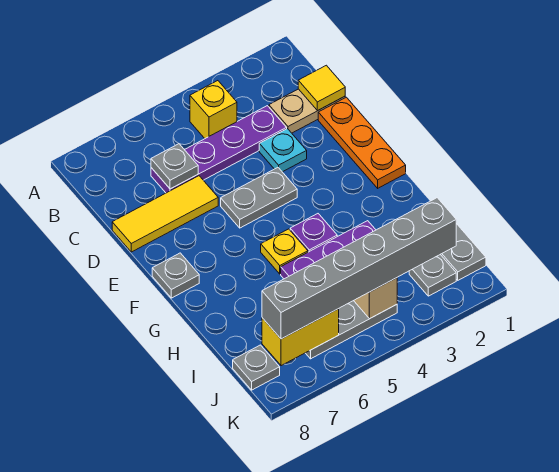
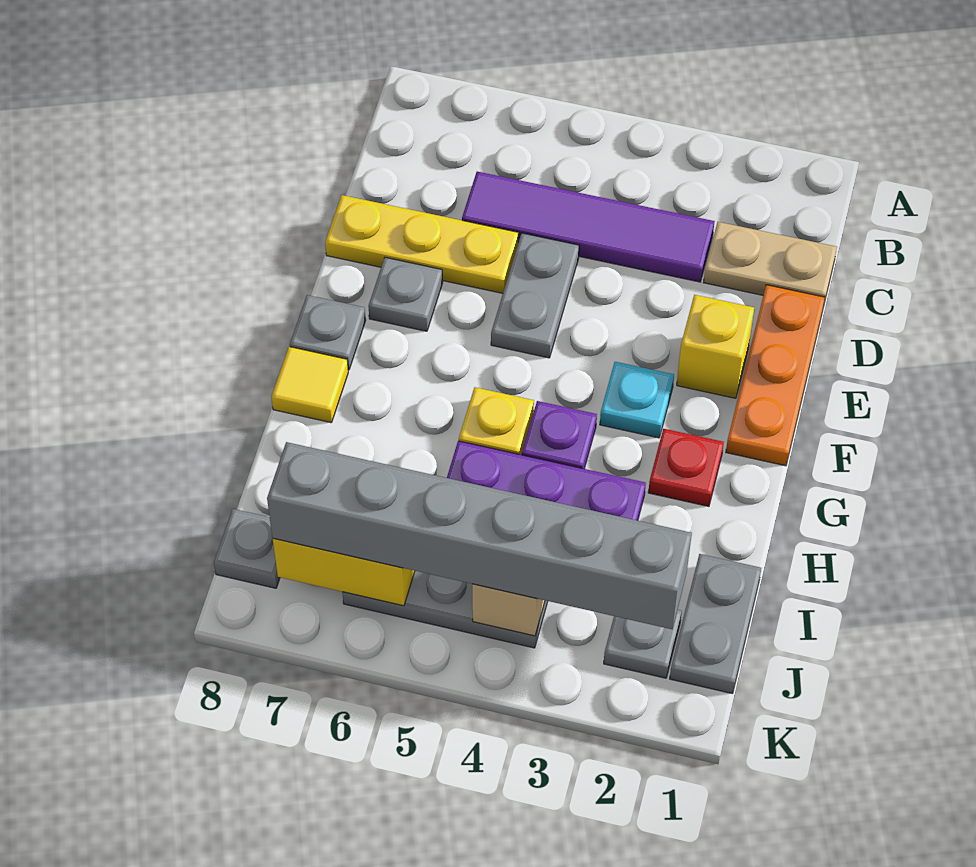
yellow brick B4 level 1 -> yellow brick E2 level 1
yellow tile C1 level 2 -> yellow tile G8 level 1
purple plate C3:C6 level 1 -> purple tile C3:C6 level 1
grey plate C6 level 2 -> grey plate E7 level 1
cyan plate D3 level 1 -> cyan plate F3 level 1
yellow tile D6:D8 level 1 -> yellow plate D6:D8 level 1
grey plate E4:E5 level 1 -> grey plate D5:E5 level 1
none -> red plate G2 level 1

